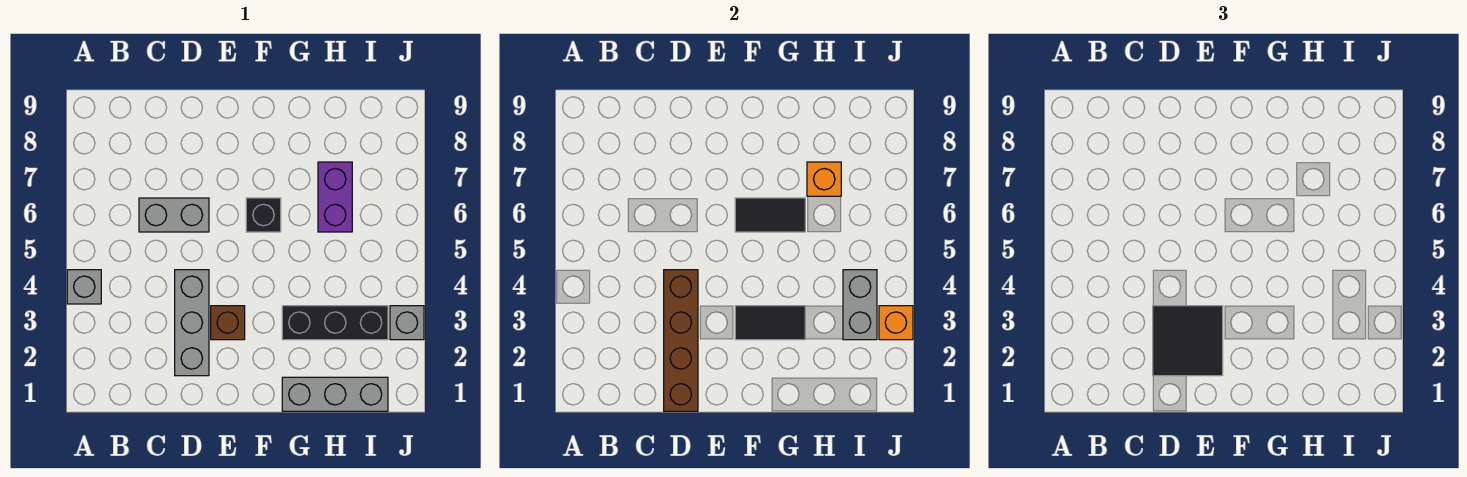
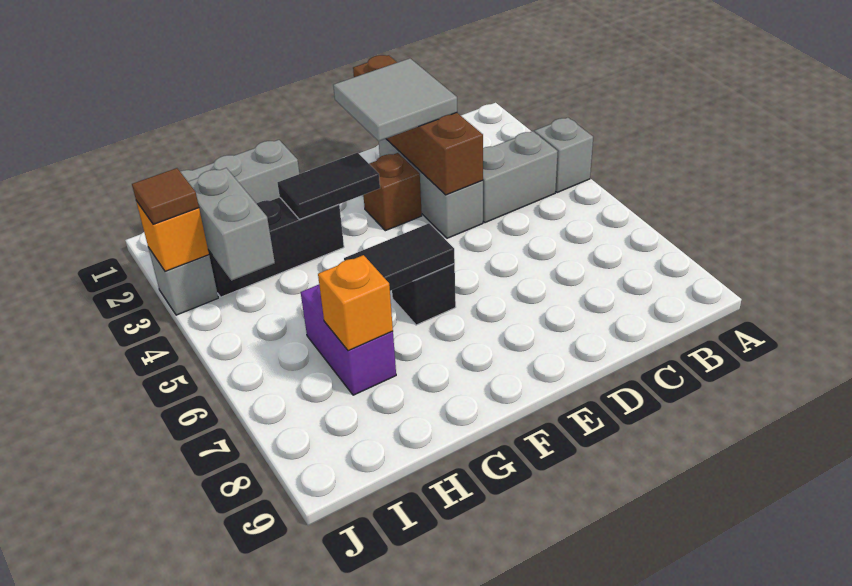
grey brick C6:D6 level 1 -> grey brick B4:C4 level 1
black tile D2:E3 level 3 -> grey tile D2:E3 level 3
none -> brown tile J3 level 3

